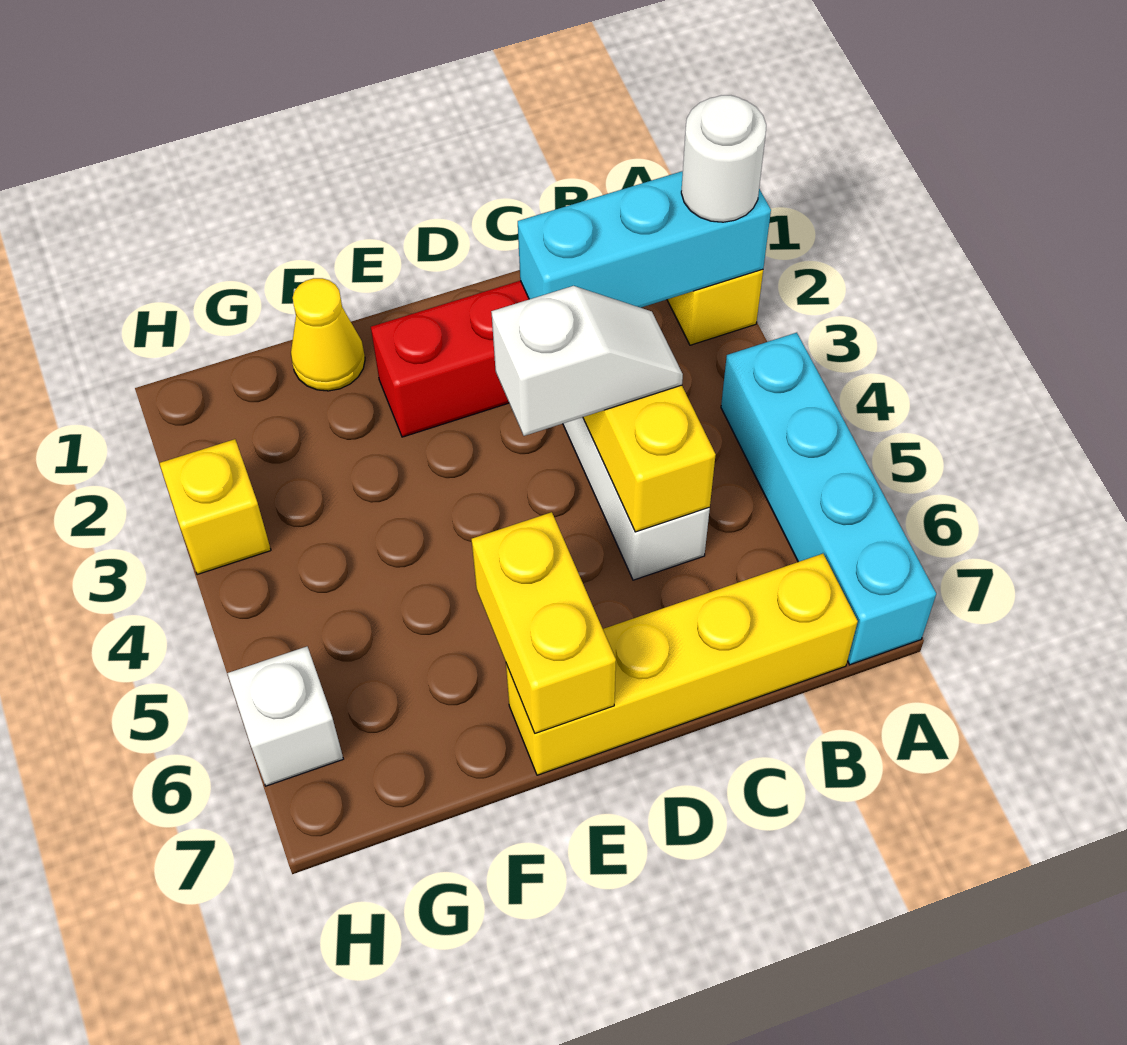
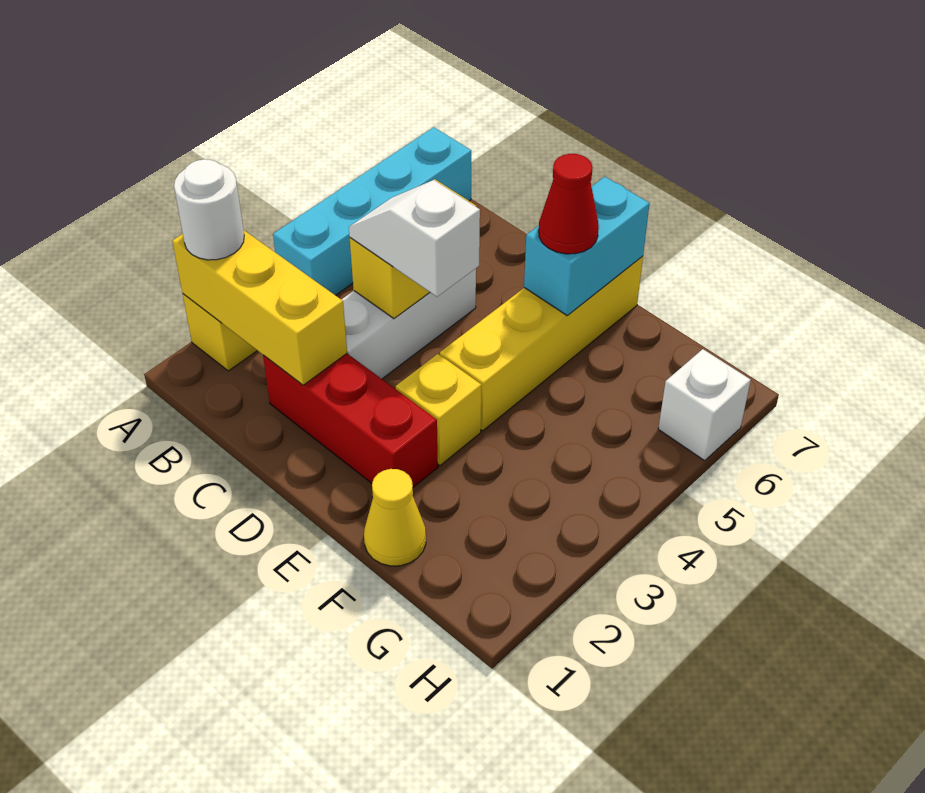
cyan brick A2:C2 level 2 -> yellow brick A2:C2 level 2
yellow brick B7:E7 level 1 -> yellow brick E4:E7 level 1
yellow brick E6:E7 level 2 -> cyan brick E6:E7 level 2
none -> red cone E6 level 3
yellow brick H3 level 1 -> yellow brick E3 level 1

